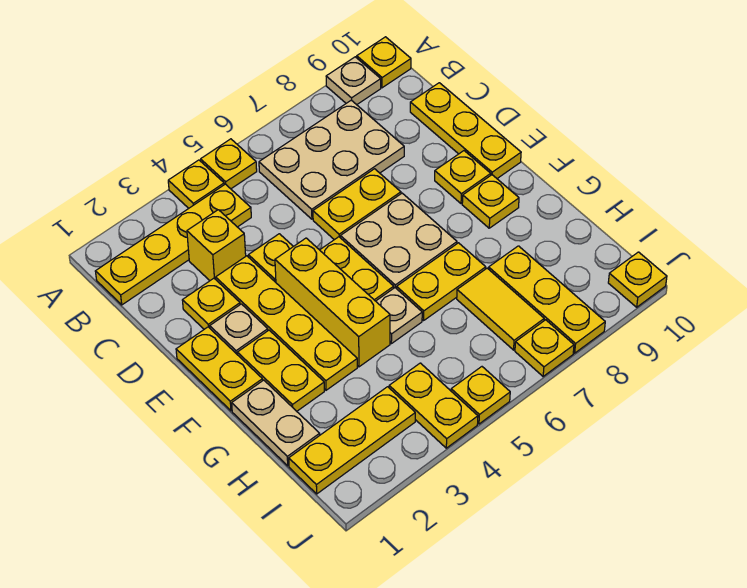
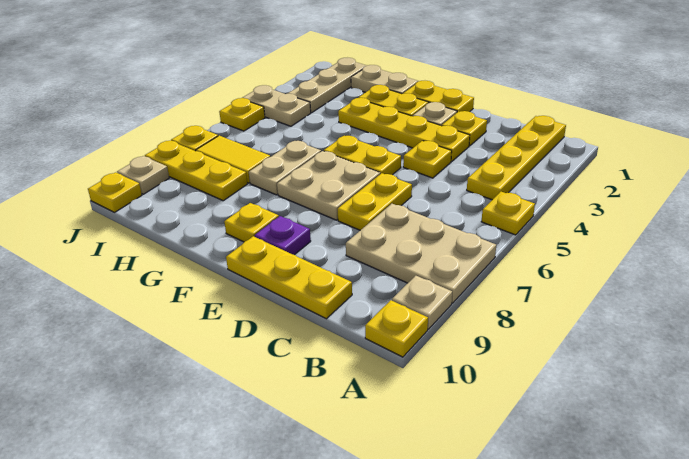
yellow plate A4 level 1 -> none
tan plate B6:C8 level 1 -> tan plate A7:C8 level 1
yellow brick C3 level 1 -> none
yellow brick E4:G4 level 1 -> none
yellow plate E9 level 1 -> purple plate E9 level 1
tan plate G5 level 1 -> tan plate J9 level 1
yellow plate G6:G7 level 1 -> tan plate G6:G7 level 1
yellow plate I1:I3 level 1 -> tan plate I1:I3 level 1
yellow plate I4:J4 level 1 -> tan plate I4:J4 level 1

